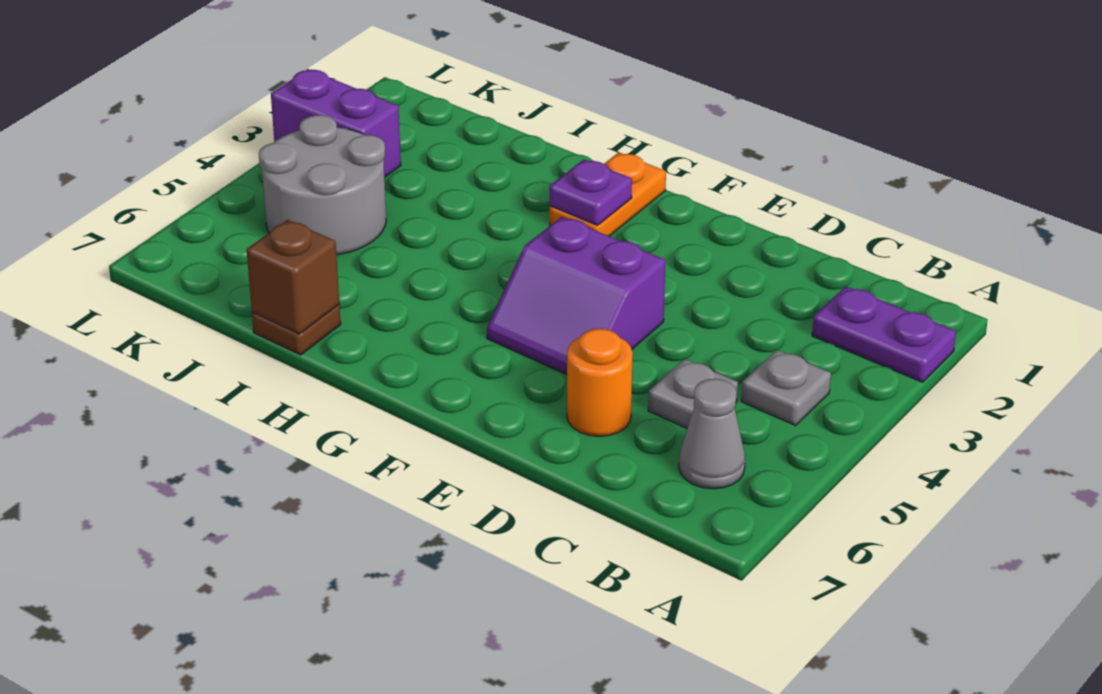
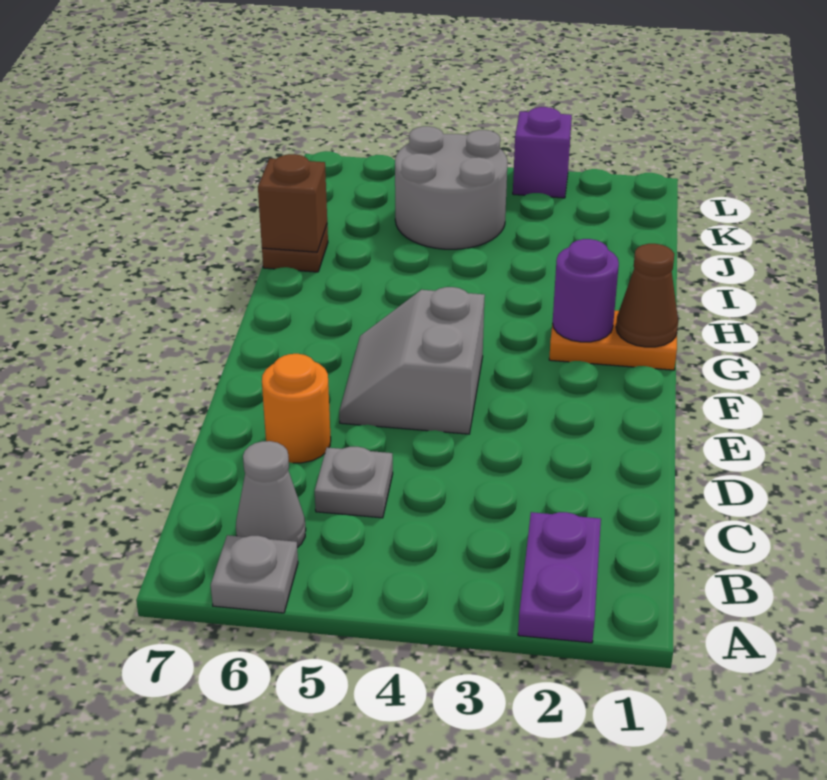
grey plate B4 level 1 -> grey plate A6 level 1
purple slope E4:F5 level 1 top 4 -> grey slope E4:F5 level 1 top 4
none -> brown cone G1 level 2
purple plate G2 level 2 -> purple round brick G2 level 2
purple brick K3:L3 level 1 -> purple brick L3 level 1

